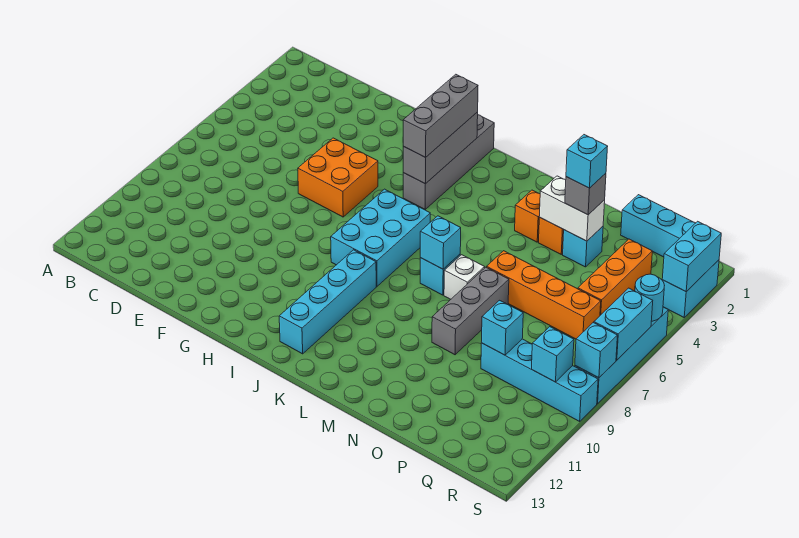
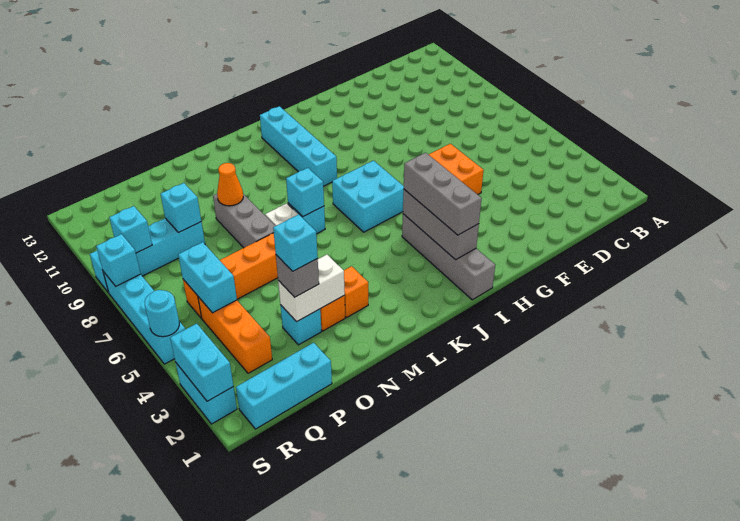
cyan brick I6:J8 level 1 -> cyan brick I6:J7 level 1
none -> orange cone N9 level 2
cyan brick S6:S7 level 2 -> cyan brick Q5:Q6 level 2

